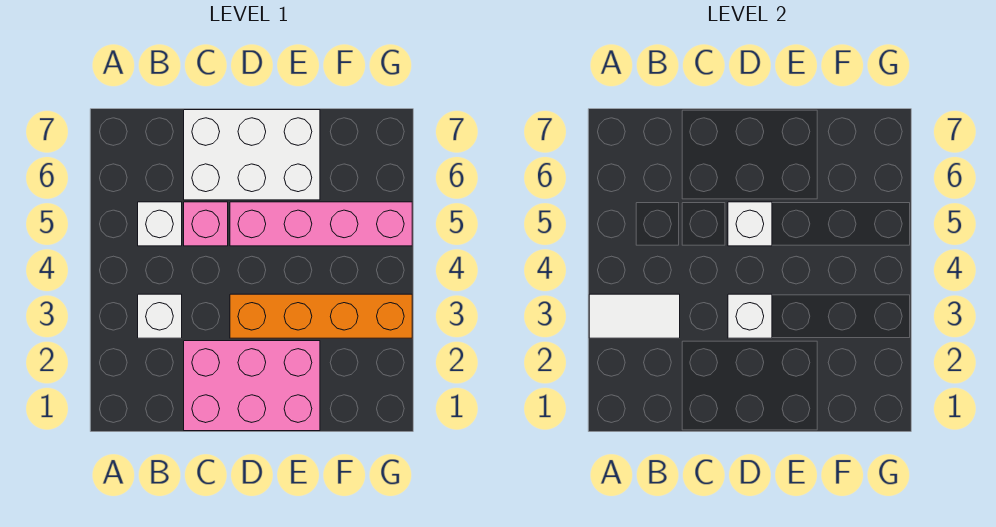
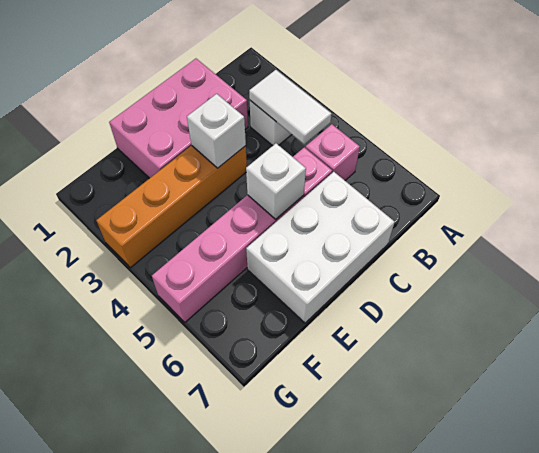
white tile A3:B3 level 2 -> white tile B3:B4 level 2
white brick B5 level 1 -> pink brick B5 level 1

